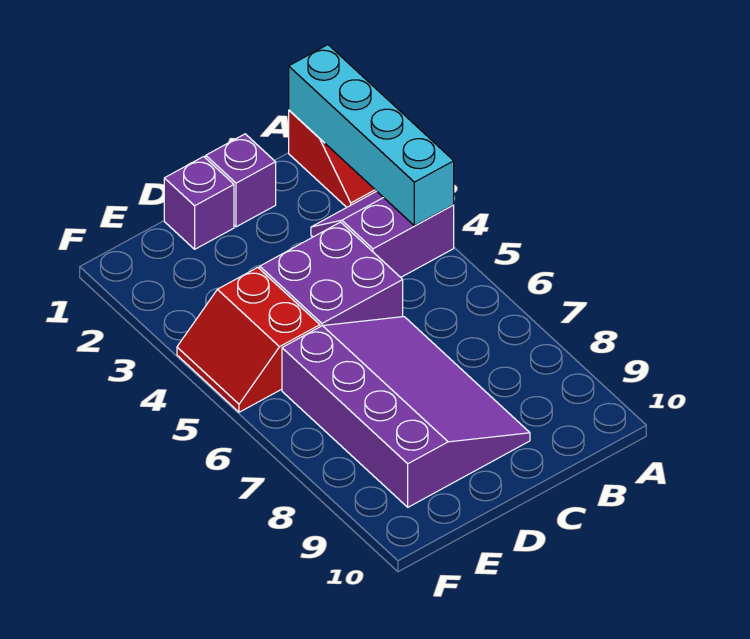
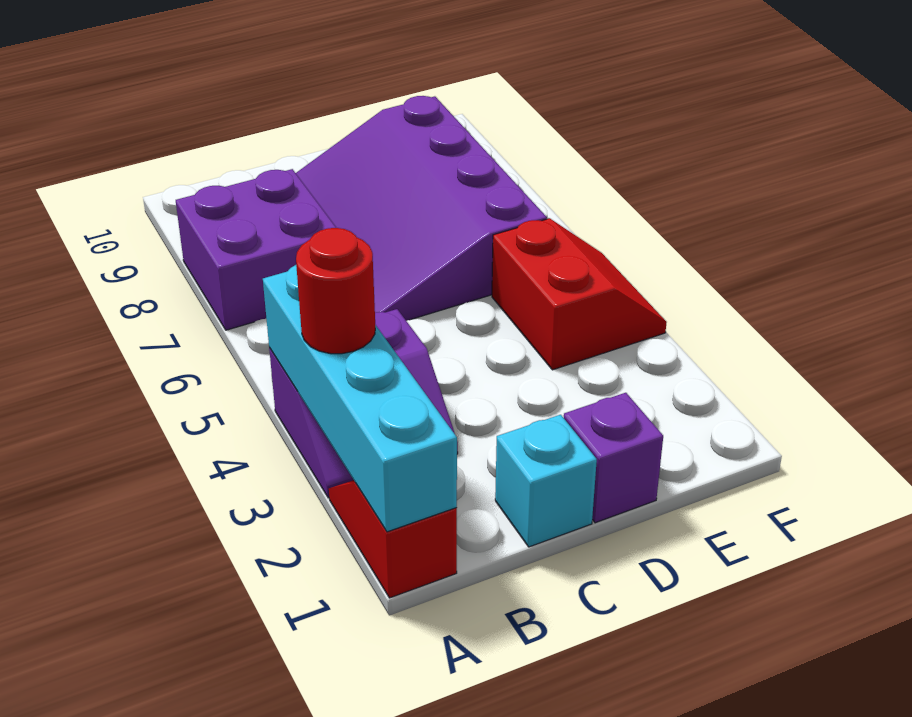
none -> red round brick A3 level 3
purple brick C1 level 1 -> cyan brick C1 level 1
purple brick C4:D5 level 1 -> purple brick A7:B8 level 1

